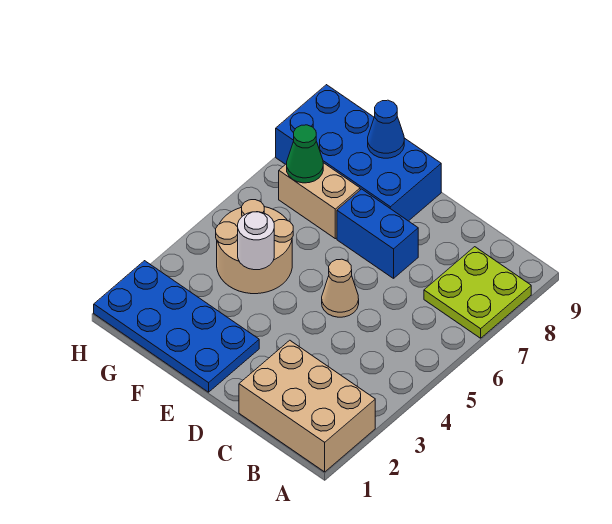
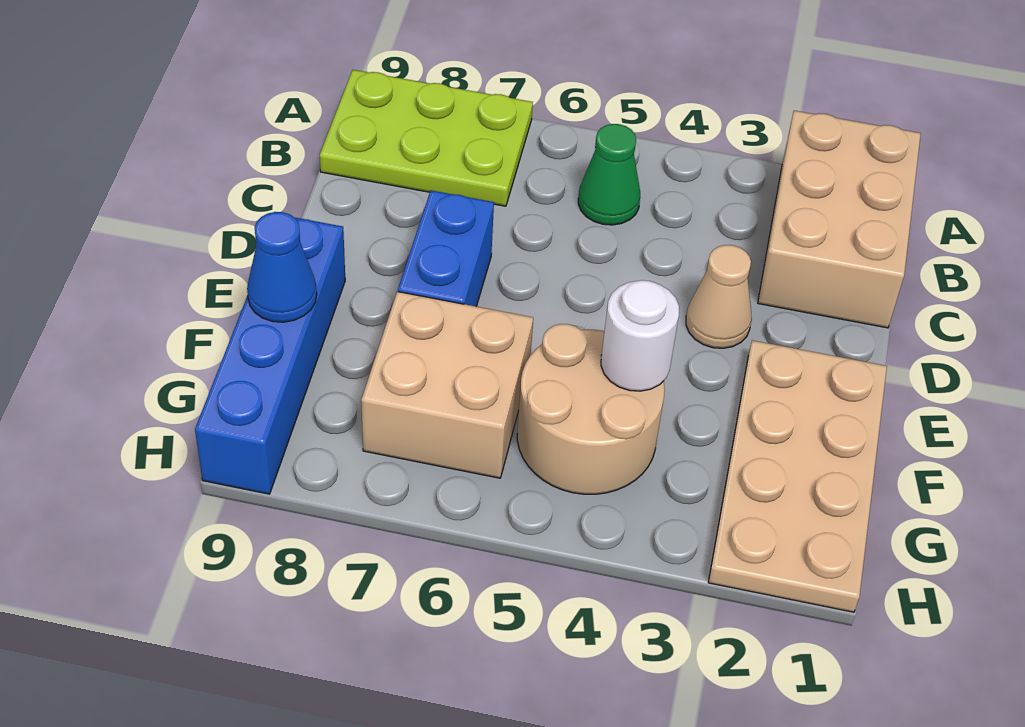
lime plate A7:B8 level 1 -> lime plate A7:B9 level 1
tan cone D5 level 1 -> tan cone D3 level 1
blue plate E1:H2 level 1 -> tan plate E1:H2 level 1
blue brick E8:H9 level 1 -> blue brick E9:H9 level 1
tan brick F7:G7 level 1 -> tan brick F6:G7 level 1
green cone G7 level 2 -> green cone B5 level 1

